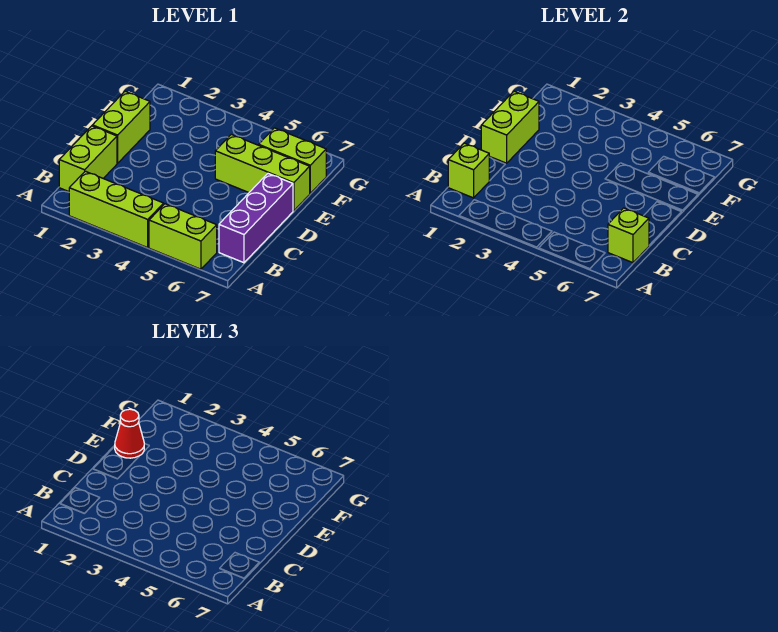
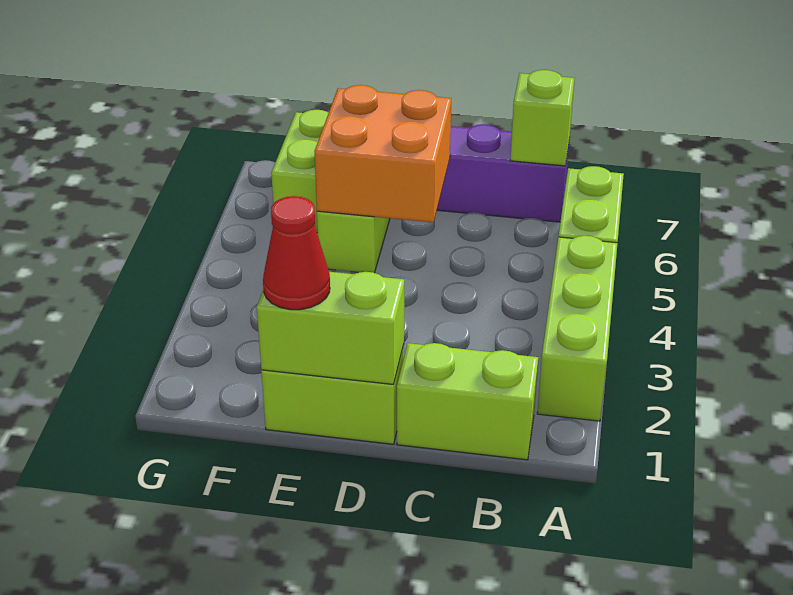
lime brick B1 level 2 -> none
none -> orange brick D5:E6 level 2

